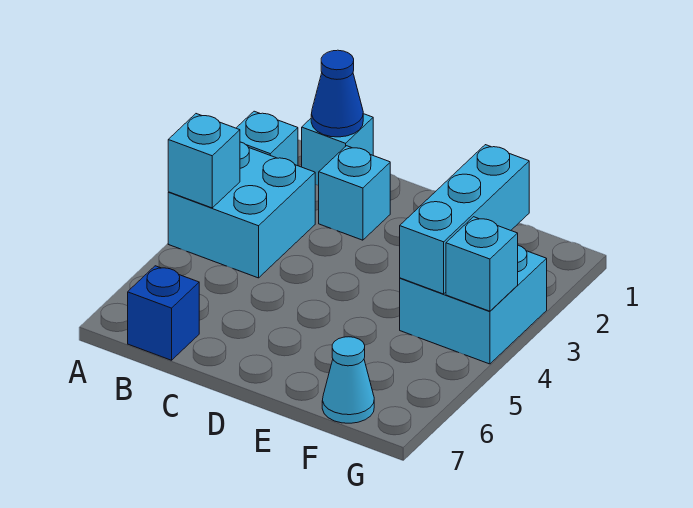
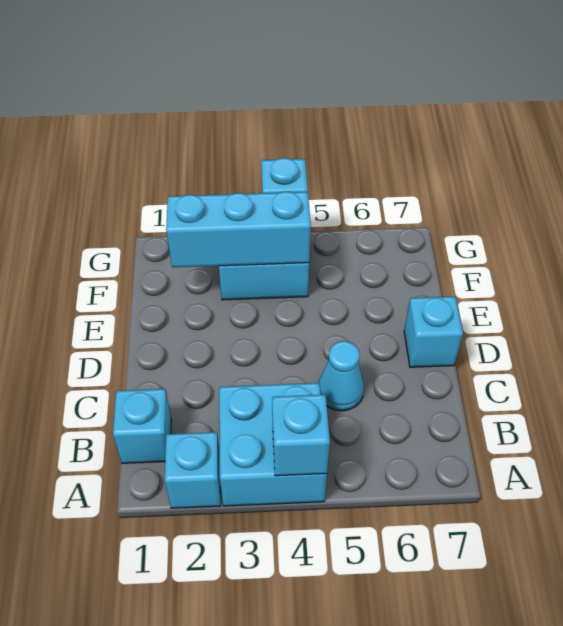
blue cone B1 level 2 -> none
blue brick B7 level 1 -> none
cyan brick C2 level 1 -> cyan brick D7 level 1
cyan cone F7 level 1 -> cyan cone C5 level 1

